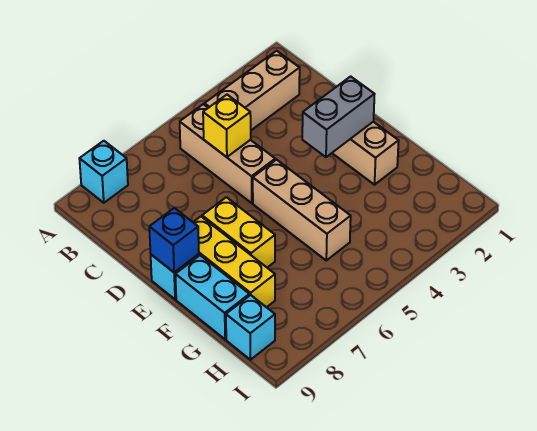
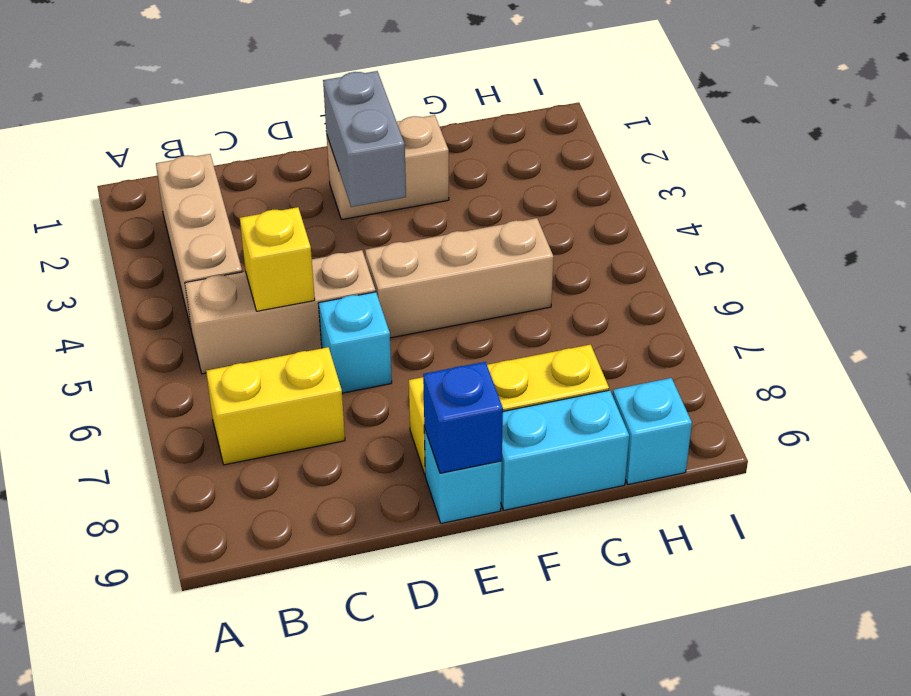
cyan brick A8 level 1 -> cyan brick D6 level 1
yellow brick E7:F7 level 1 -> yellow brick B7:C7 level 1

